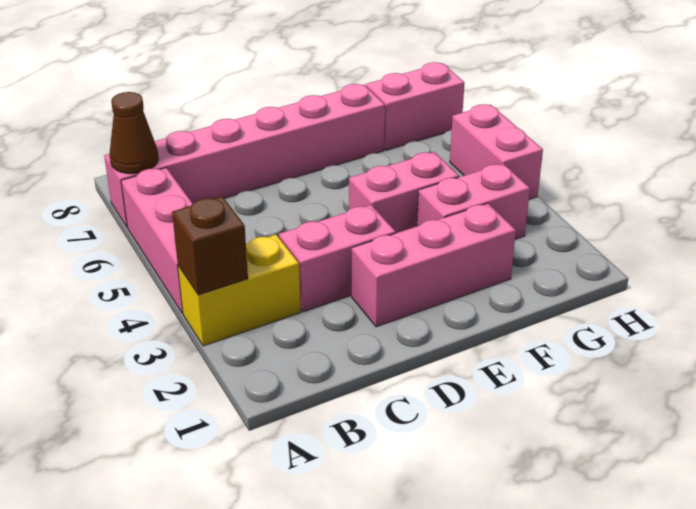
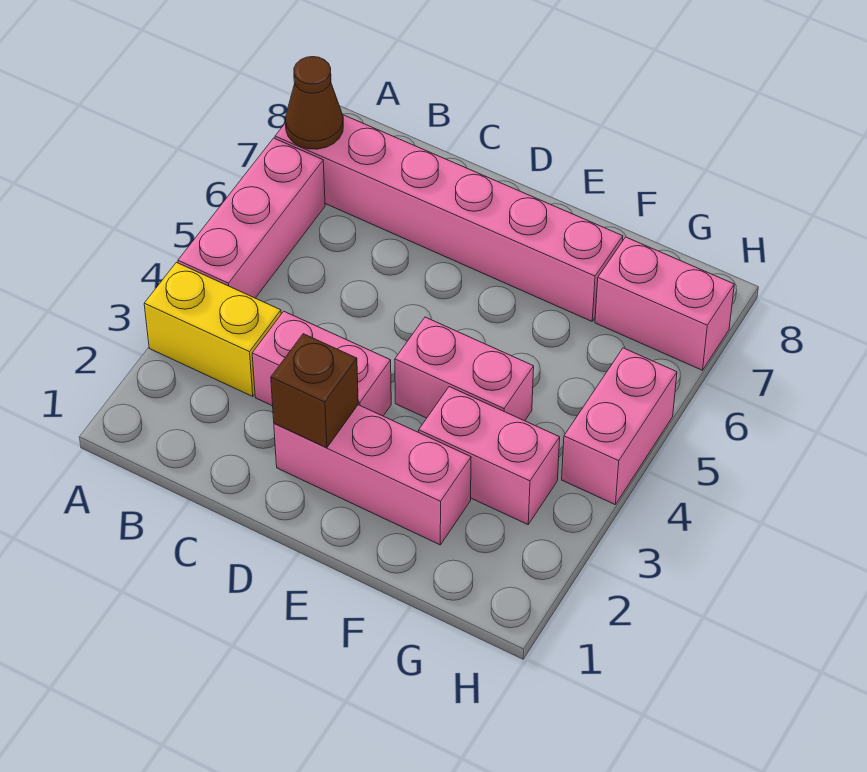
brown brick A3 level 2 -> brown brick D2 level 2

